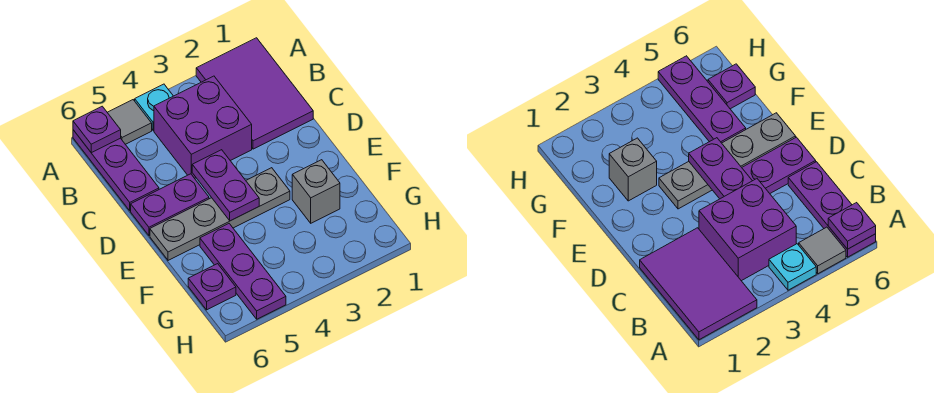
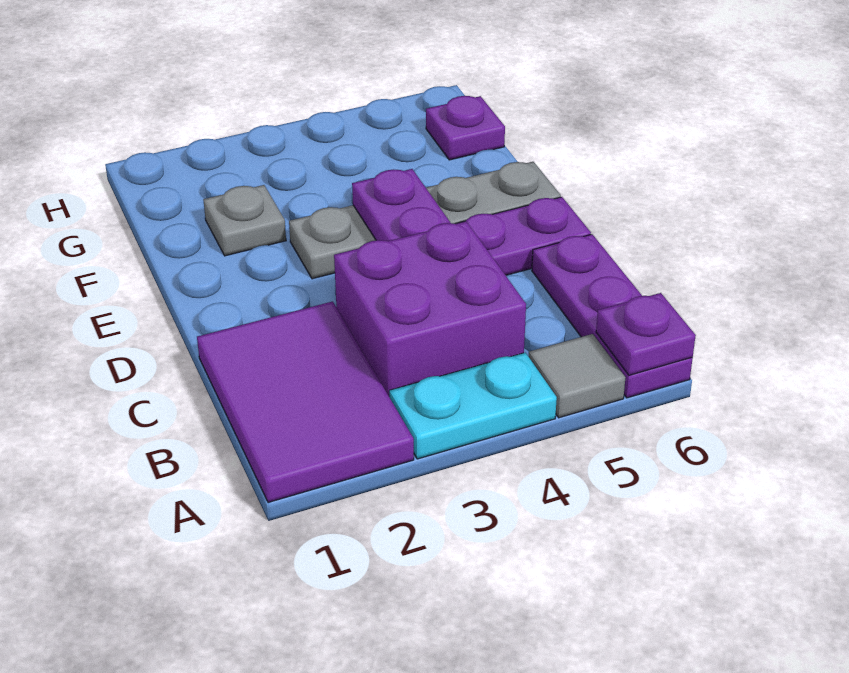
cyan plate A4 level 1 -> cyan plate A3:A4 level 1
grey brick F2 level 1 -> grey plate F2 level 1
purple plate F5:H5 level 1 -> none

